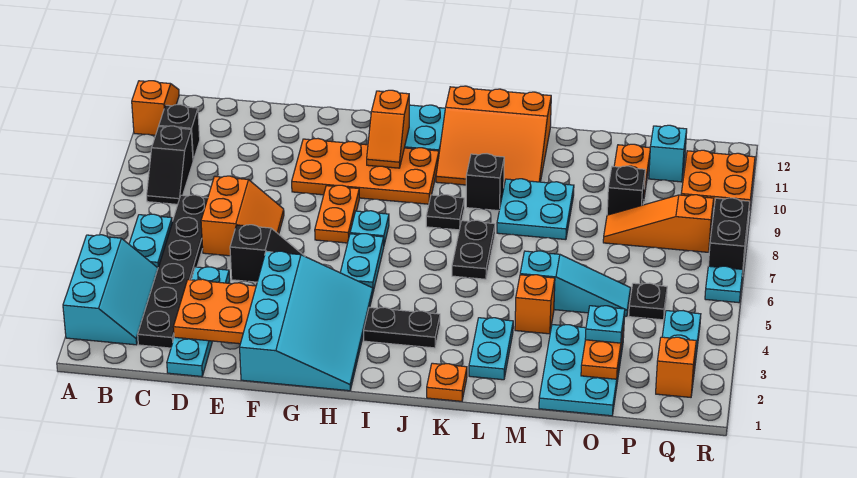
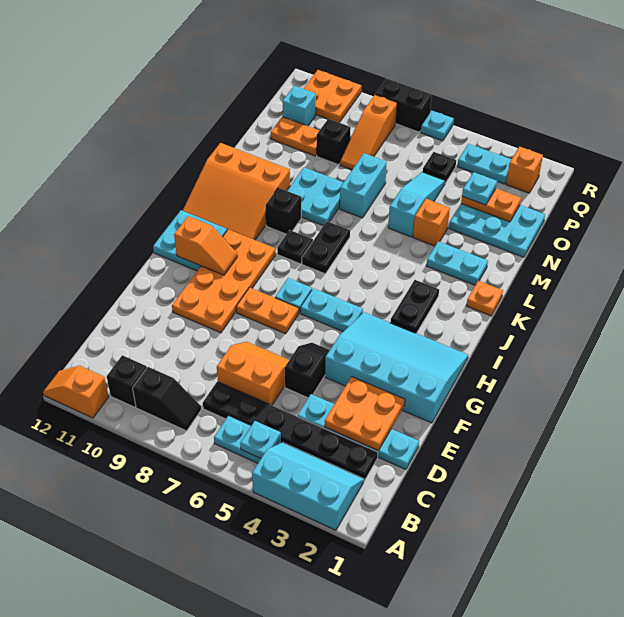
none -> cyan plate B5 level 2
orange slope J10:L12 level 1 top 12 -> orange slope J10:L12 level 1 top L
black plate K6:K7 level 1 -> black plate J7:K7 level 1
none -> cyan brick M7:N7 level 1

